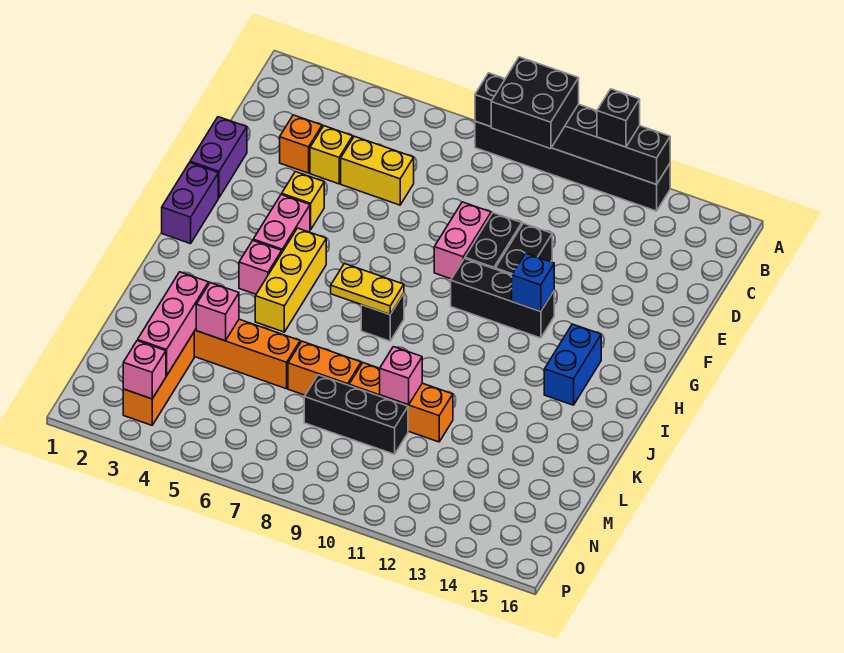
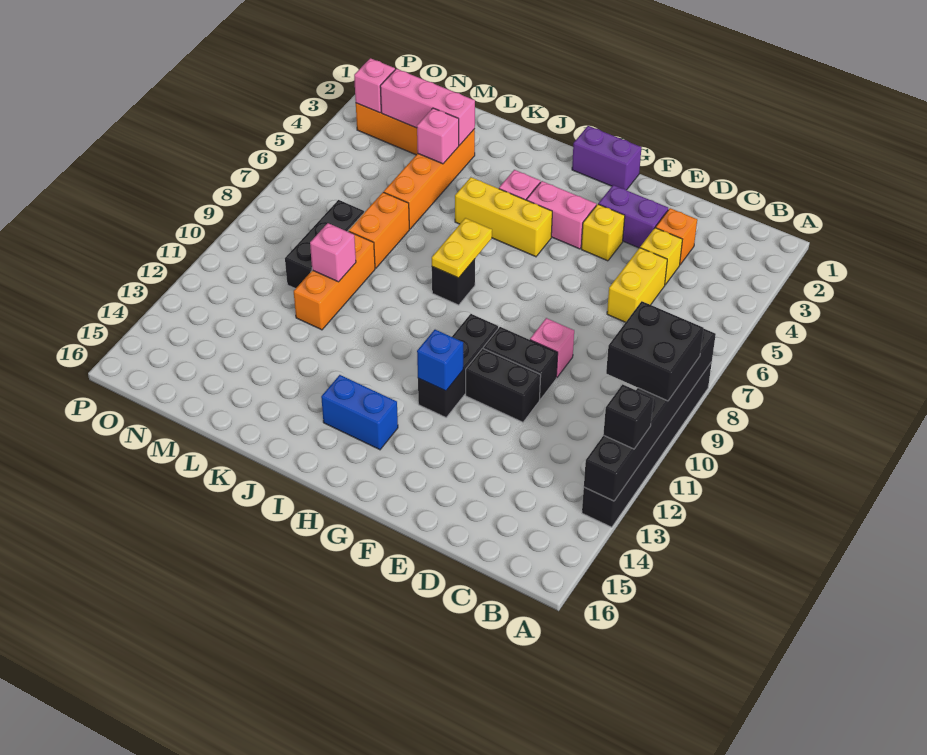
purple brick E1:F1 level 1 -> purple brick E3:F3 level 1
pink brick E9:F9 level 1 -> pink brick E9 level 1

